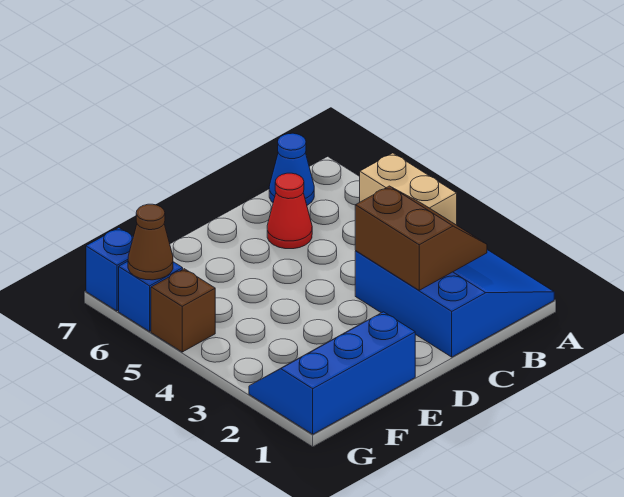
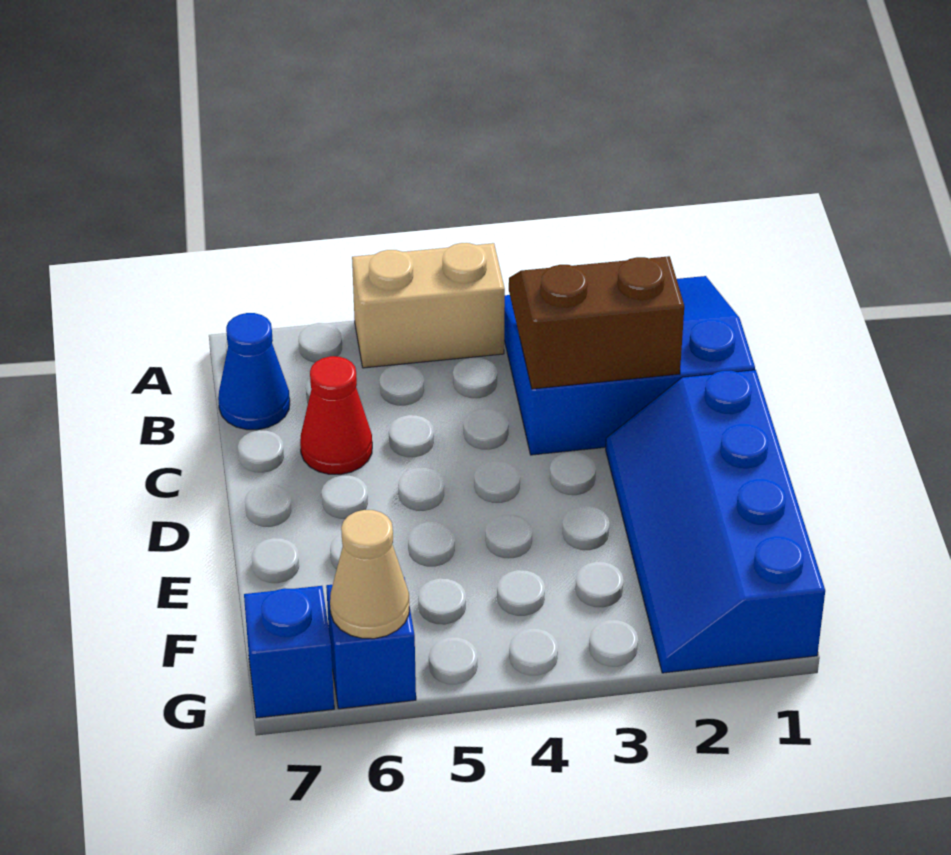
blue slope E1:G2 level 1 top 1 -> blue slope D1:G2 level 1 top 1
brown brick G5 level 1 -> none
brown cone G6 level 2 -> tan cone G6 level 2

